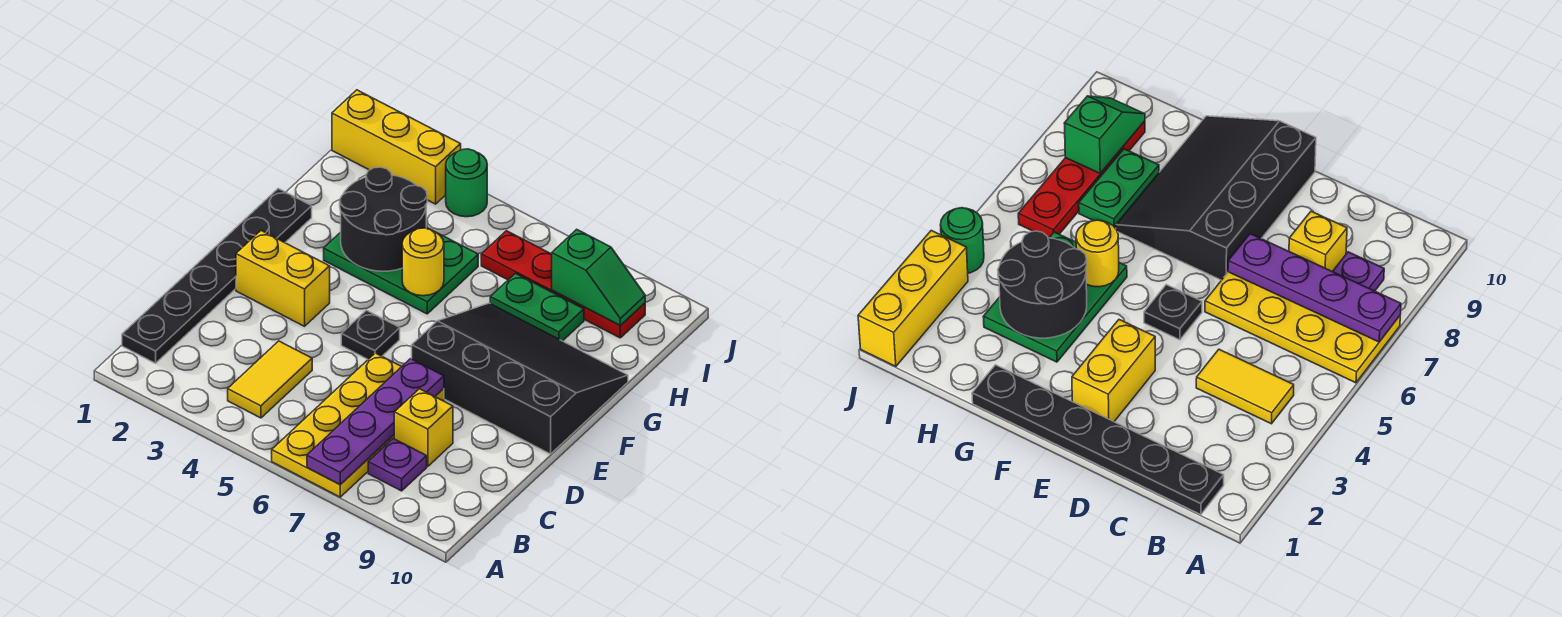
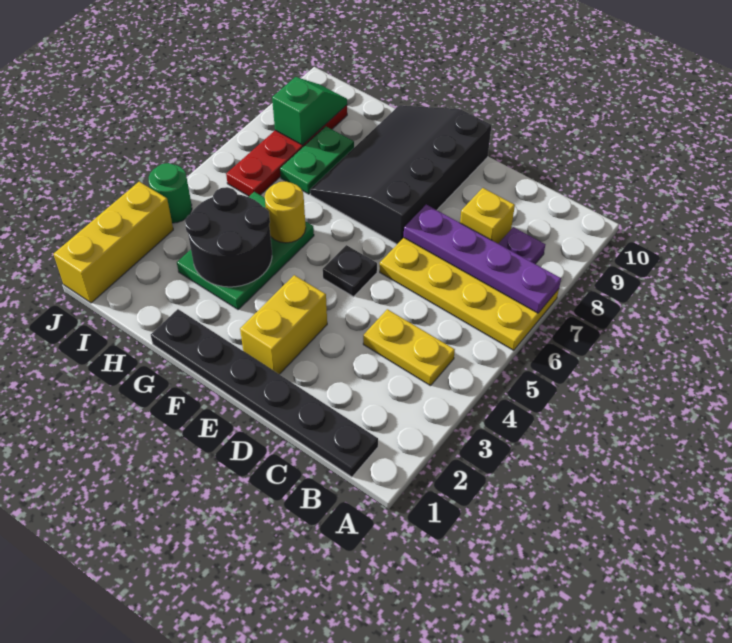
yellow tile B4:C4 level 1 -> yellow plate B4:C4 level 1

